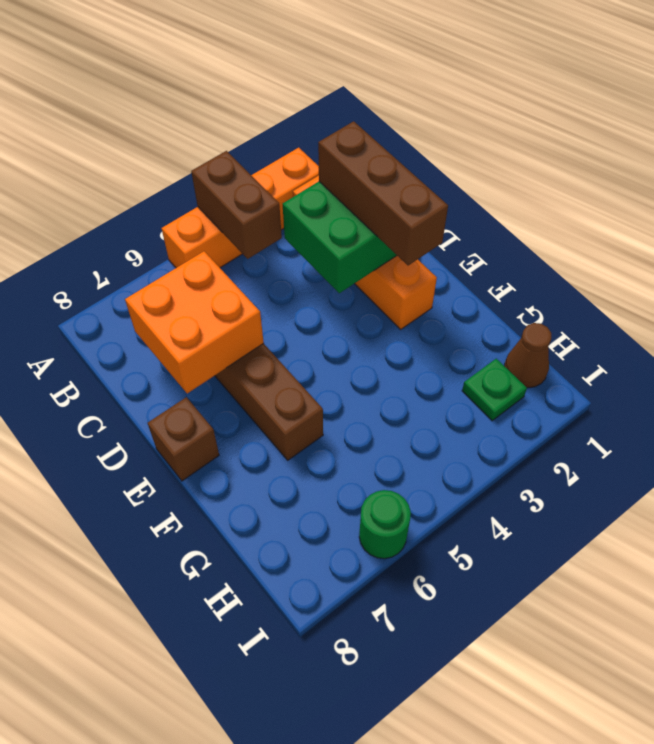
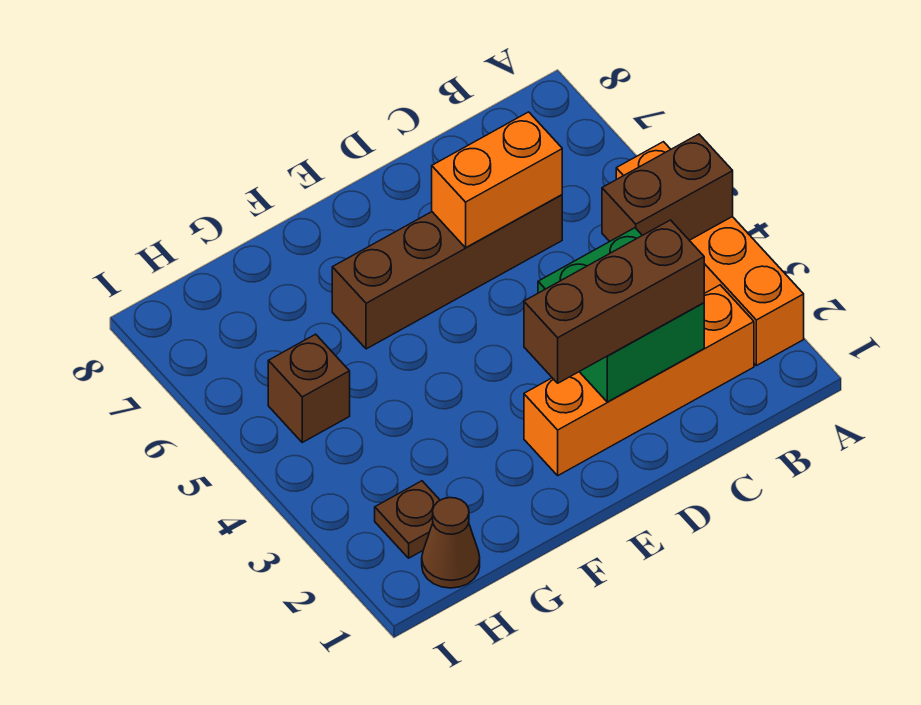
orange brick C6:D7 level 2 -> orange brick C6:D6 level 2
brown brick E8 level 1 -> brown brick H5 level 1
green plate H2 level 1 -> brown plate H2 level 1
green round brick I6 level 1 -> none

